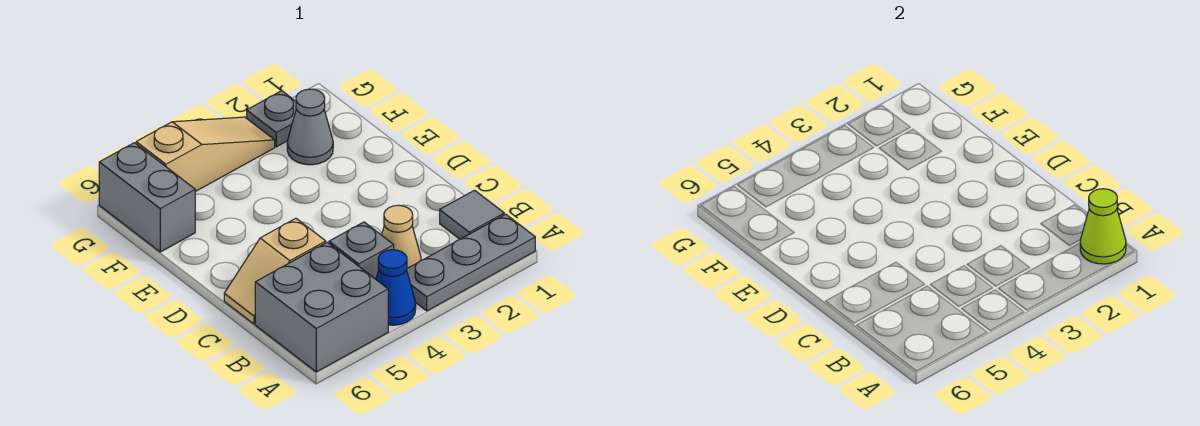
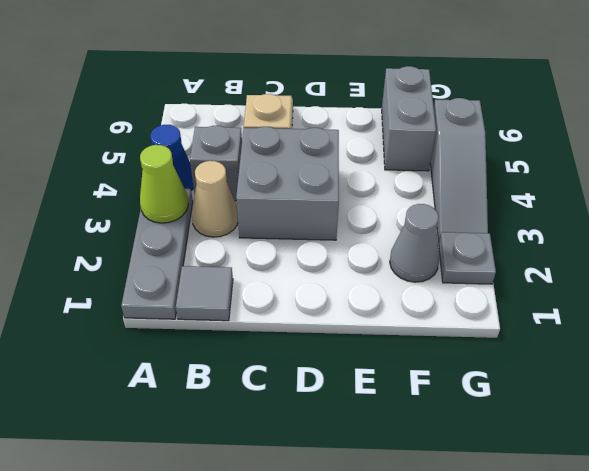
lime cone A1 level 2 -> lime cone A3 level 2
grey brick A5:B6 level 1 -> grey brick C3:D4 level 1
grey brick F6:G6 level 1 -> grey brick F5:F6 level 1
tan slope G3:G5 level 1 top 5 -> grey slope G3:G5 level 1 top 5

